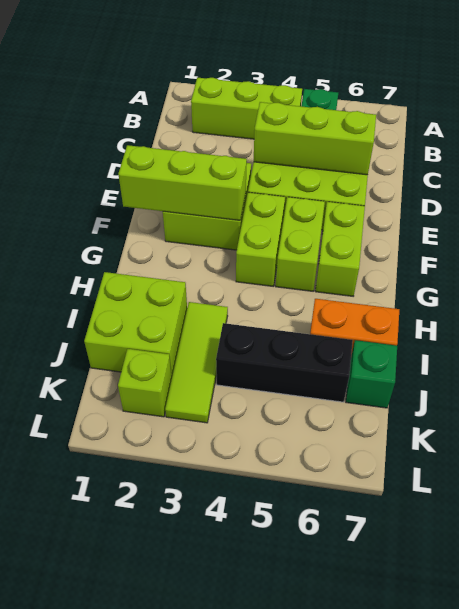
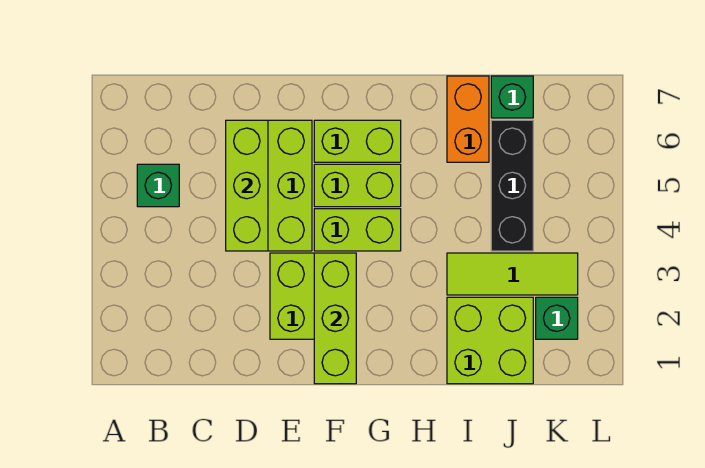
lime brick B2:B4 level 1 -> none
lime brick K2 level 1 -> green brick K2 level 1

